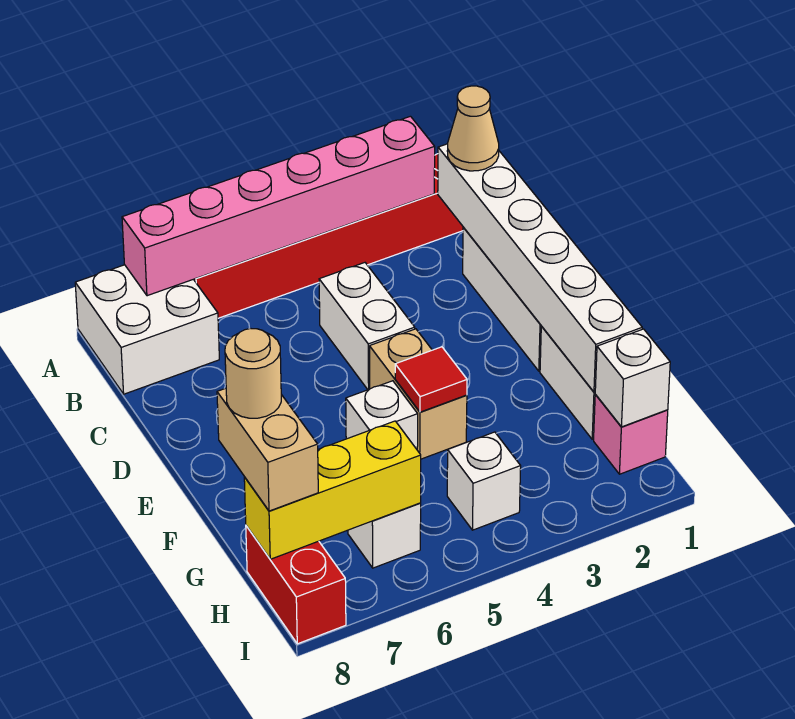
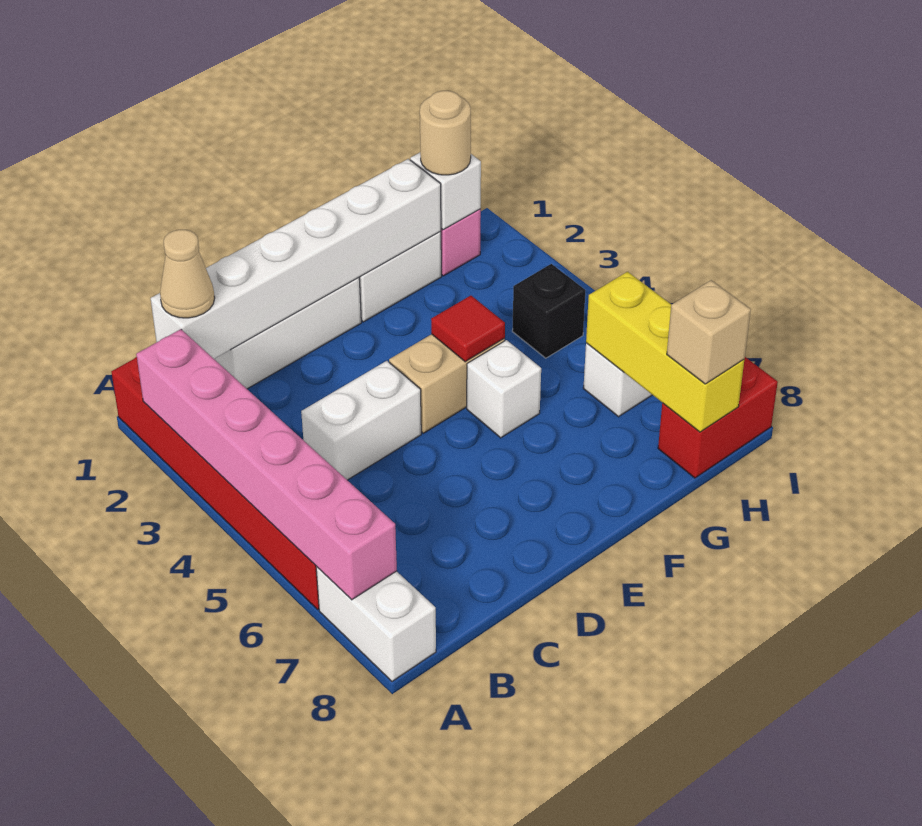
white brick A7:B8 level 1 -> white brick A7:A8 level 1
tan brick G8:H8 level 3 -> tan brick H8 level 3
tan round brick G8 level 4 -> tan round brick H1 level 3
white brick H4 level 1 -> black brick H4 level 1

